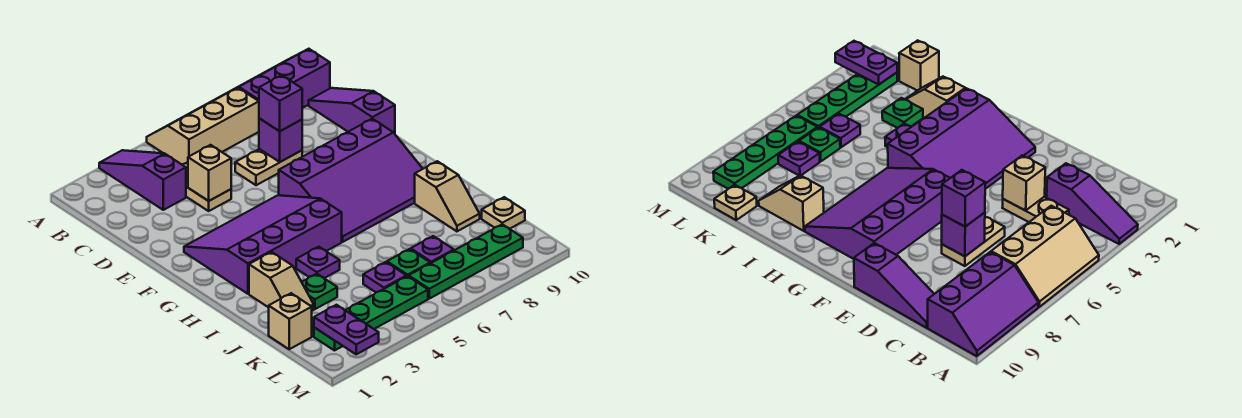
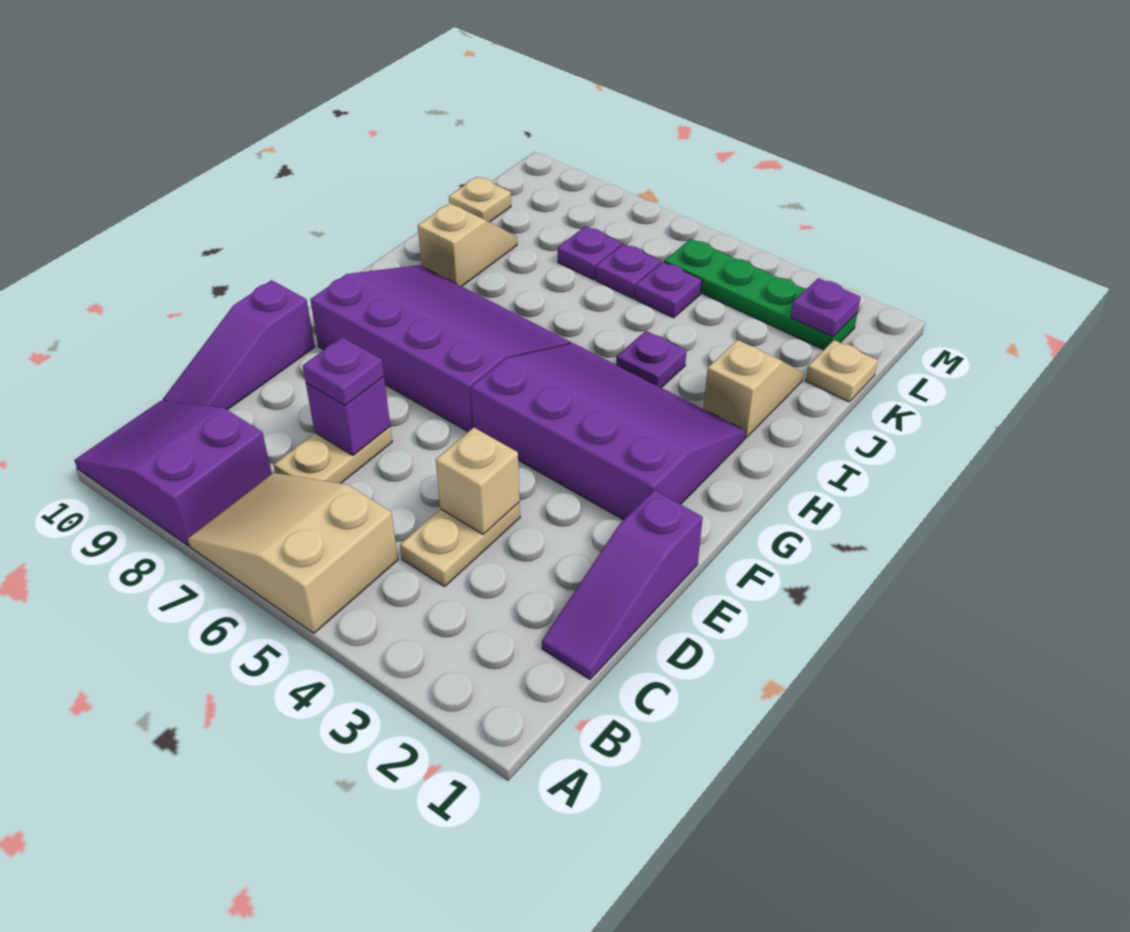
purple slope A3:C3 level 1 top C -> purple slope C1:E1 level 1 top E
tan slope A5:B7 level 1 top B -> tan slope A5:B7 level 1 top 5
purple slope A8:B10 level 1 top B -> purple slope A8:B10 level 1 top 8
tan plate D6:D7 level 1 -> tan plate C7:D7 level 1
purple brick D7 level 3 -> purple plate D7 level 3
purple slope F2:H5 level 1 top H -> purple slope F2:H5 level 1 top F
green plate J3 level 1 -> none
tan brick K1 level 1 -> tan plate K1 level 1
green plate K6 level 1 -> purple plate K6 level 1
purple plate L2:M2 level 2 -> purple plate L2 level 2
green plate L6:L9 level 1 -> none

